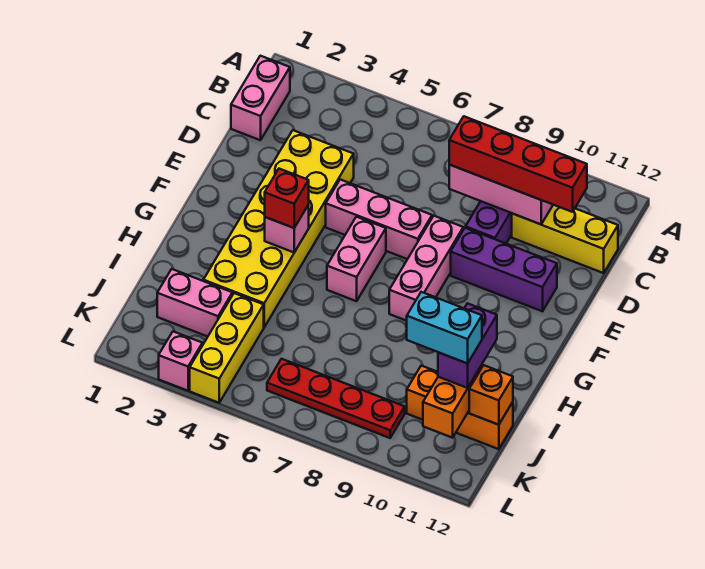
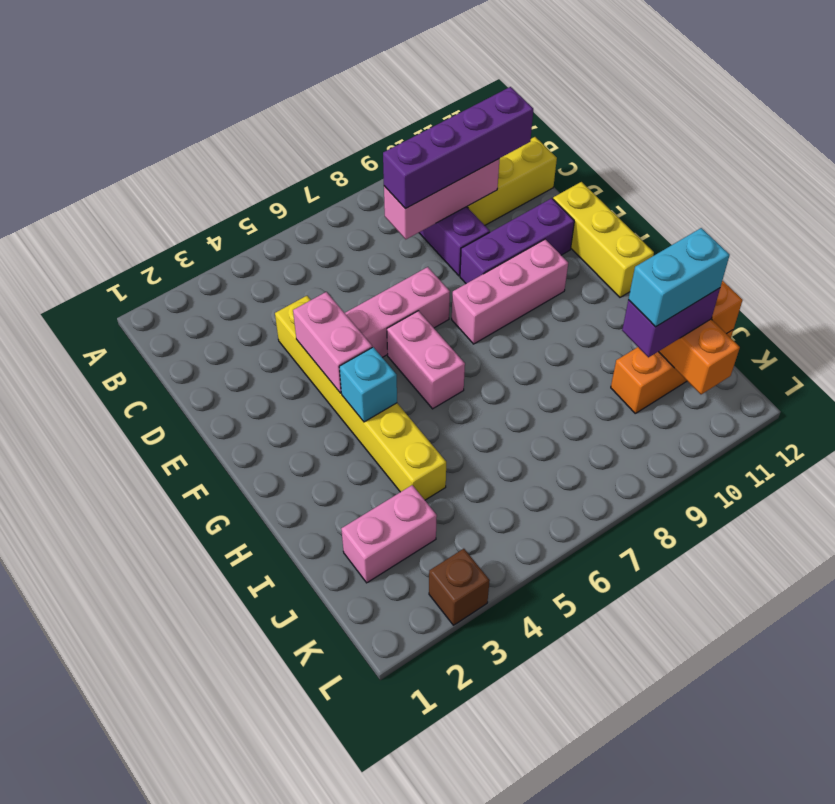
pink brick B1:C1 level 1 -> pink brick E4:F4 level 2
red brick C8:C11 level 3 -> purple brick C8:C11 level 3
yellow brick D3:I4 level 1 -> yellow brick D4:I4 level 1
pink brick E8:G8 level 1 -> pink brick F8:F10 level 1
pink brick G4 level 2 -> cyan brick G4 level 2
red brick G4 level 3 -> none
purple brick I11:J11 level 3 -> purple brick J10:J11 level 3
yellow brick J4:L4 level 1 -> yellow brick E12:G12 level 1
red plate K6:K9 level 1 -> none
pink brick L3 level 1 -> brown brick L3 level 1

